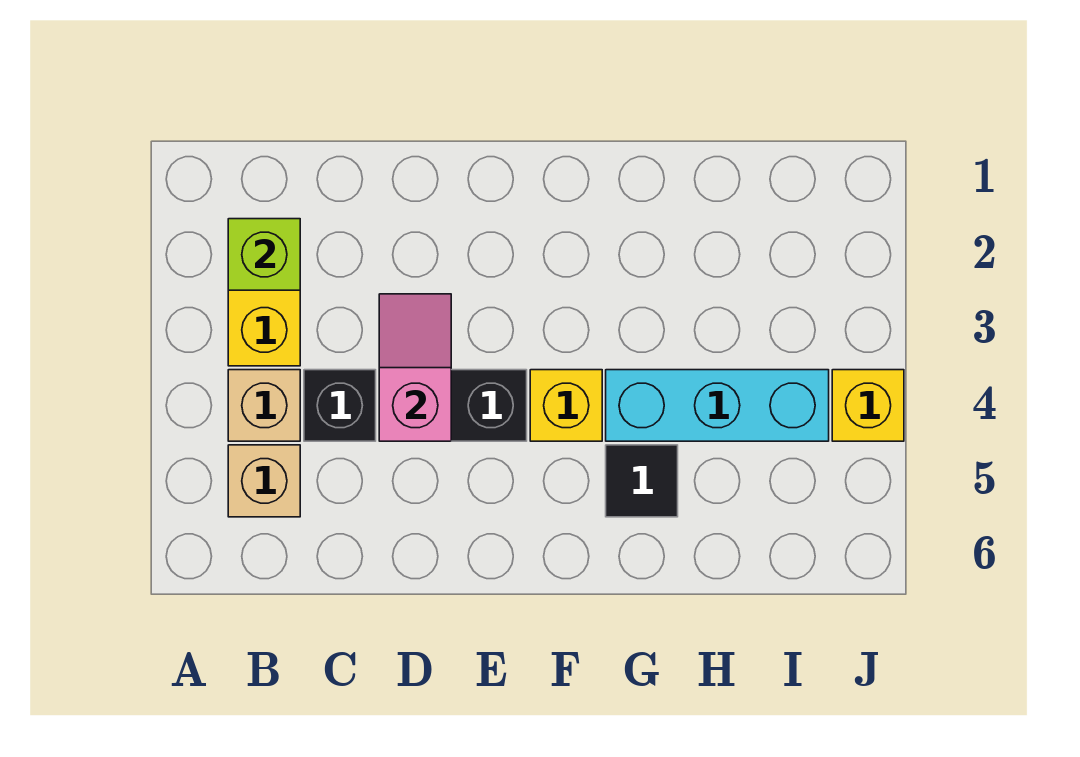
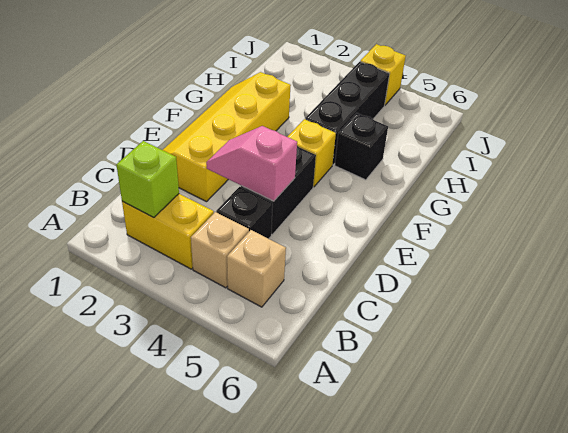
none -> yellow slope D1:G2 level 1 top 2
cyan brick G4:I4 level 1 -> black brick G4:I4 level 1
black tile G5 level 1 -> black brick G5 level 1

